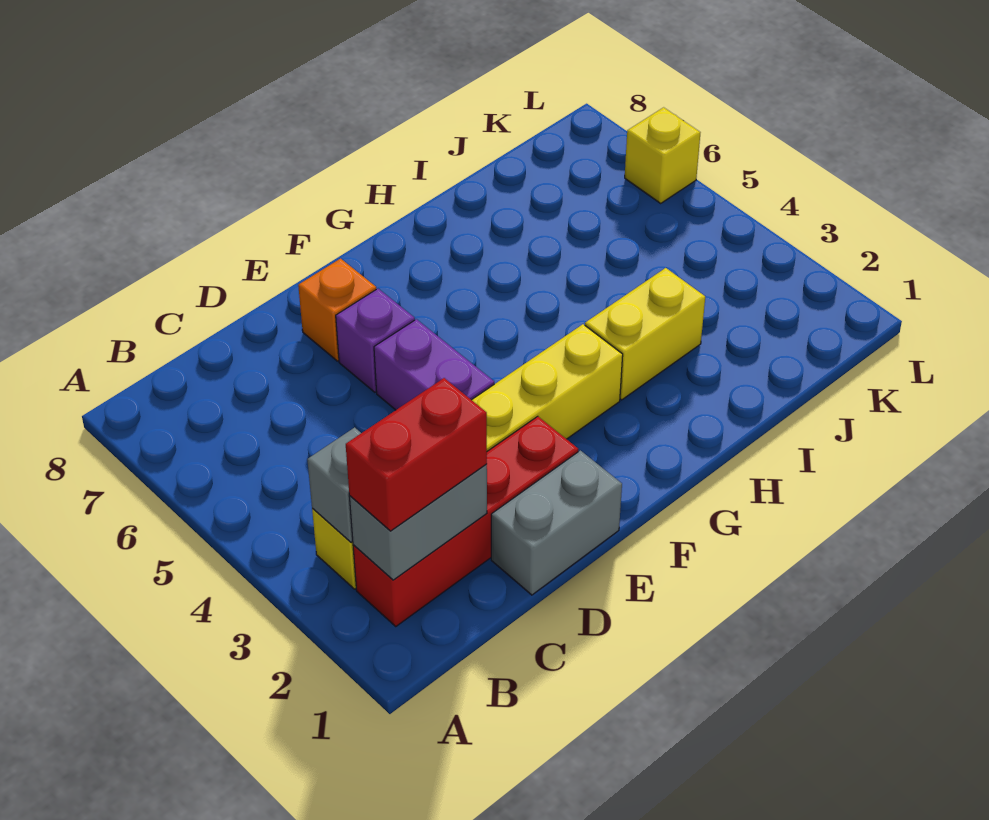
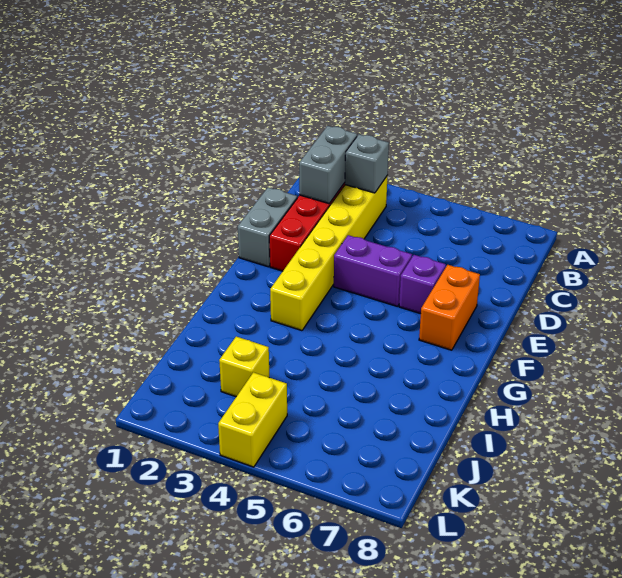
red brick B2:C2 level 3 -> none
orange brick E7 level 1 -> orange brick E7:F7 level 1
yellow brick H3:I3 level 1 -> yellow brick K4:L4 level 1
yellow brick L6 level 1 -> yellow brick J3 level 1

